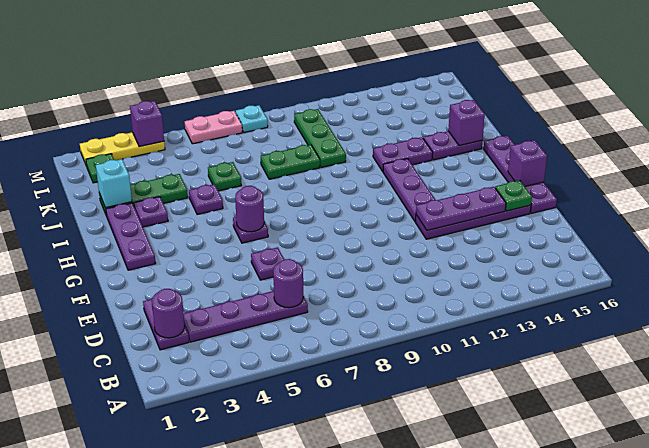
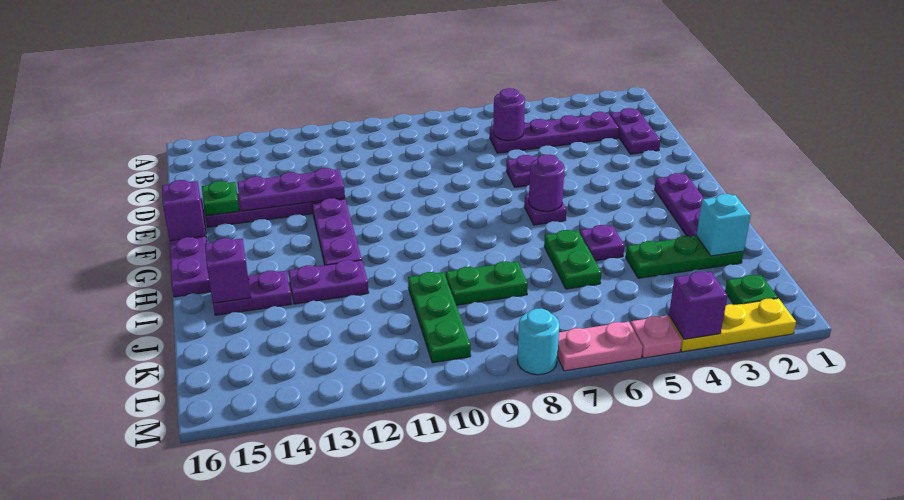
purple round brick C2 level 2 -> none
purple plate I3 level 1 -> none
green plate J6 level 1 -> green plate I6:J6 level 1
none -> pink plate M5 level 1
cyan plate M8 level 1 -> cyan round brick M8 level 1

